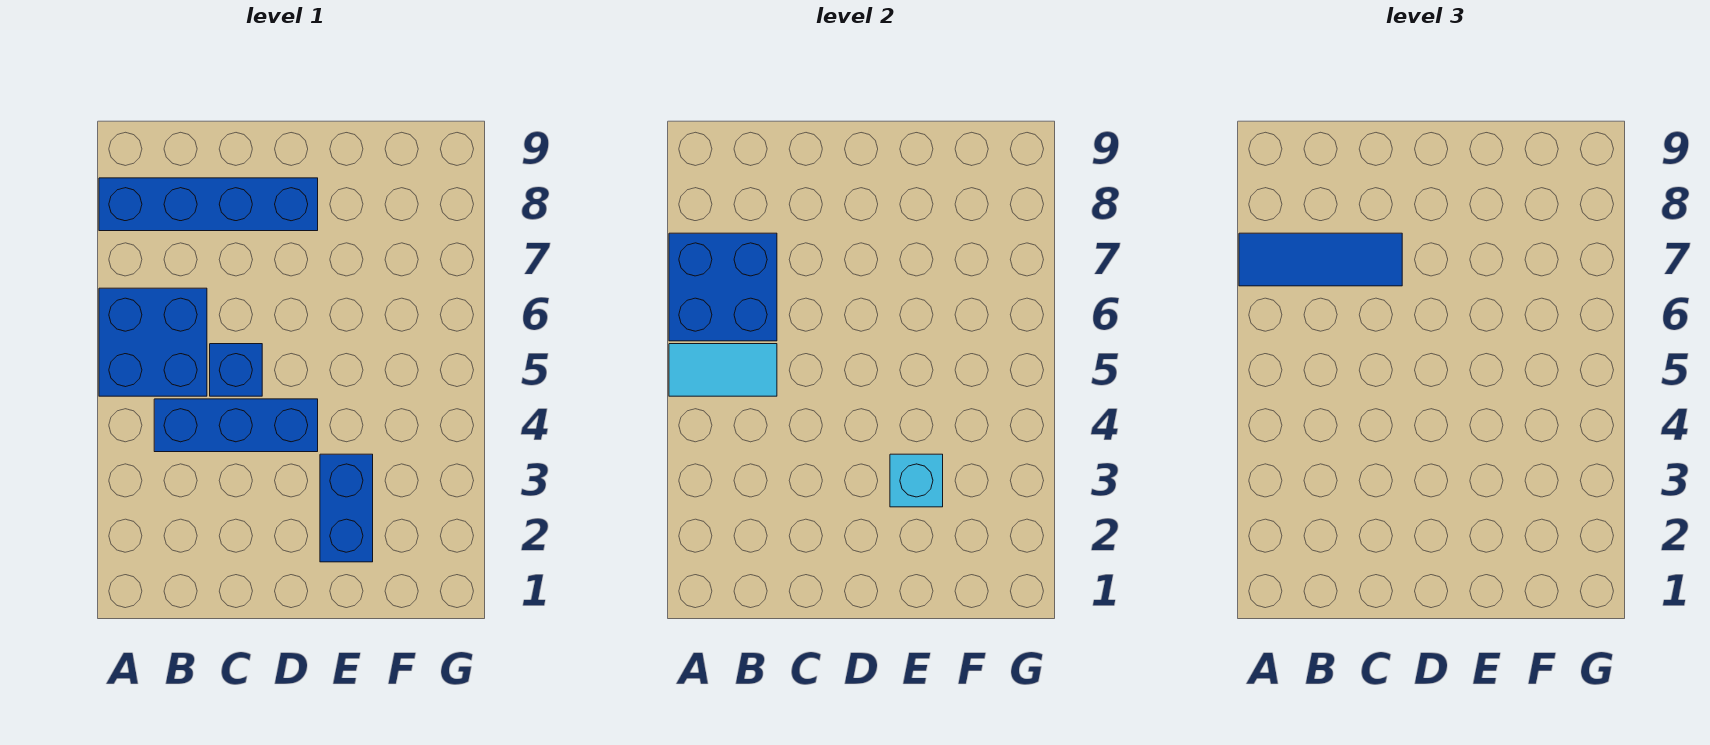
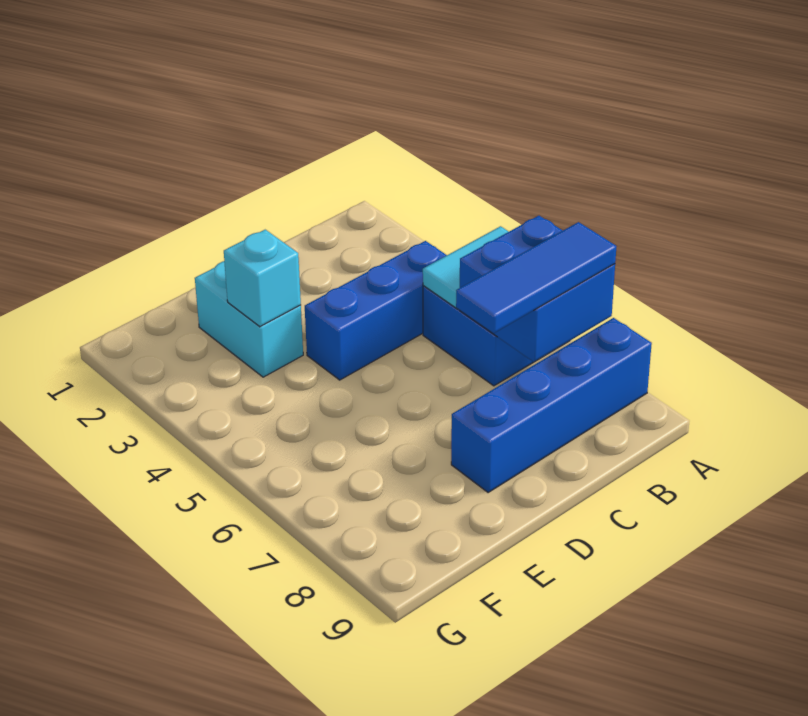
blue brick C5 level 1 -> none
blue brick E2:E3 level 1 -> cyan brick E2:E3 level 1

